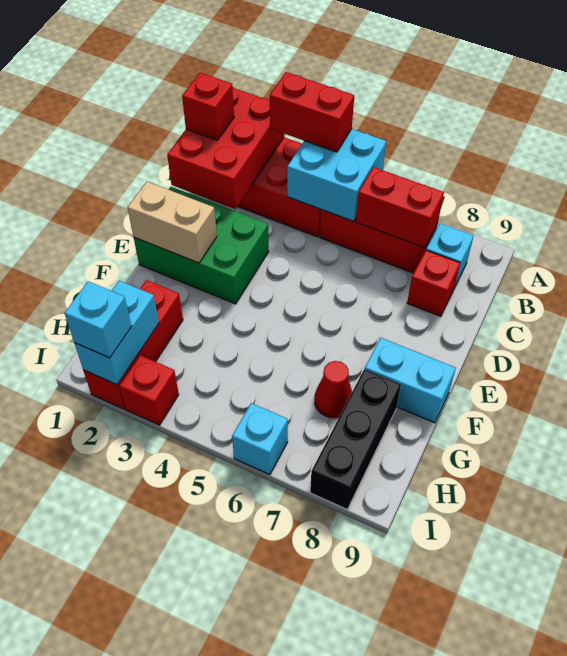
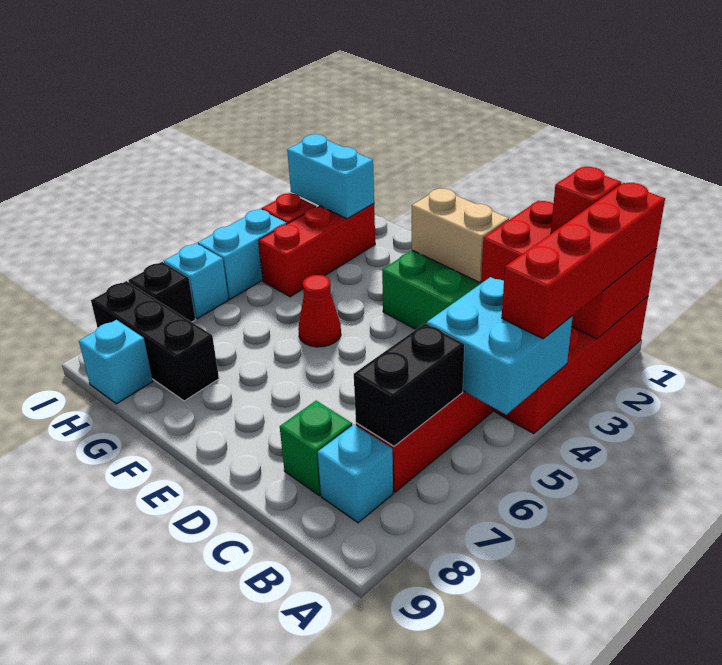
red brick A3:A4 level 3 -> red brick A1:A4 level 3
red brick B6:B7 level 2 -> black brick B6:B7 level 2
red brick C8 level 1 -> green brick C8 level 1
tan brick E1:E2 level 2 -> tan brick D2:E2 level 2
cyan brick F8:F9 level 1 -> cyan brick I4:I5 level 1
red brick G2:I2 level 1 -> red brick H2:H4 level 1
red cone G7 level 1 -> red cone F5 level 1
cyan brick I2 level 3 -> cyan brick H9 level 1
none -> black brick I7 level 1

